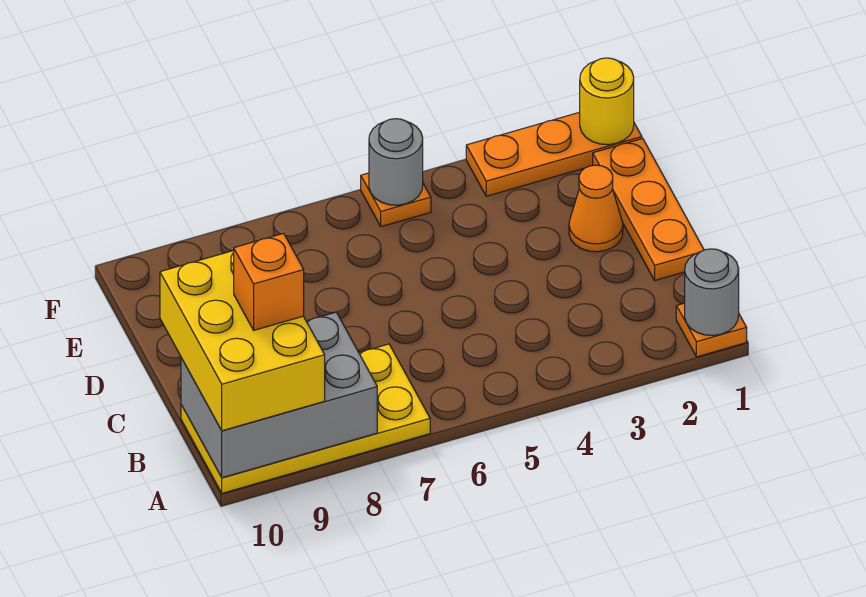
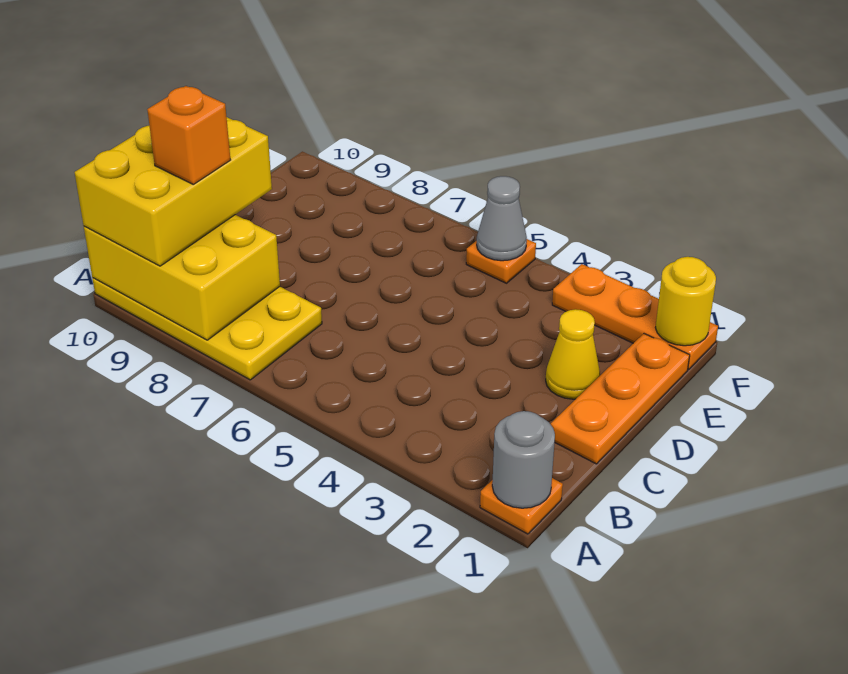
grey brick A8:B10 level 2 -> yellow brick A8:B10 level 2
orange cone D2 level 1 -> yellow cone D2 level 1
grey round brick F5 level 2 -> grey cone F5 level 2

